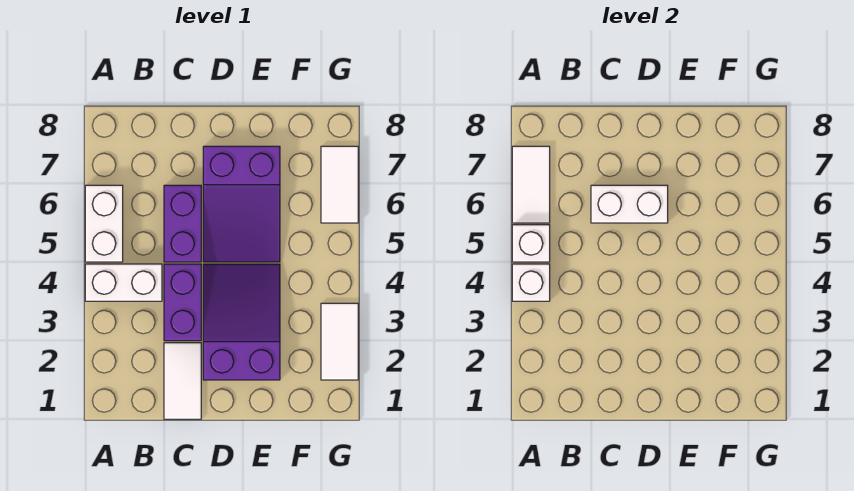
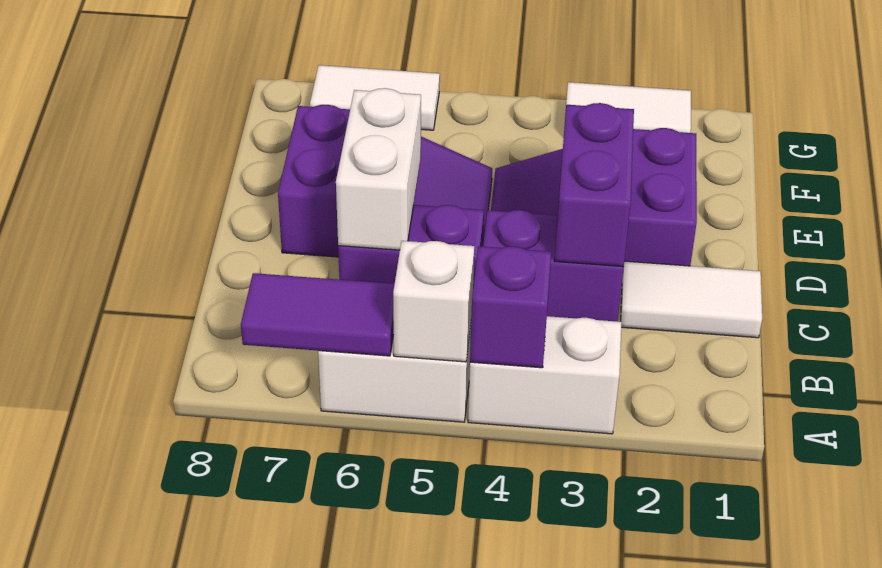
white brick A4:B4 level 1 -> white brick A3:A4 level 1
white brick A4 level 2 -> purple brick A4 level 2
white tile A6:A7 level 2 -> purple tile A6:A7 level 2
none -> purple brick C3:D3 level 2

